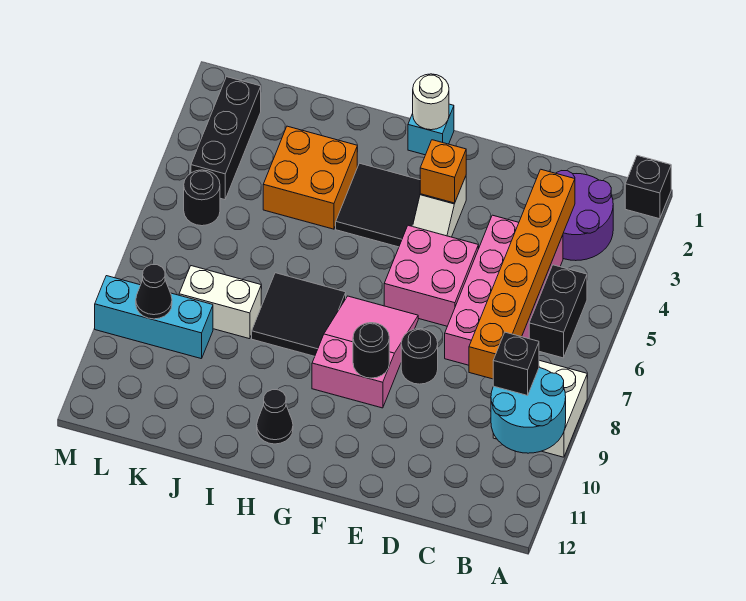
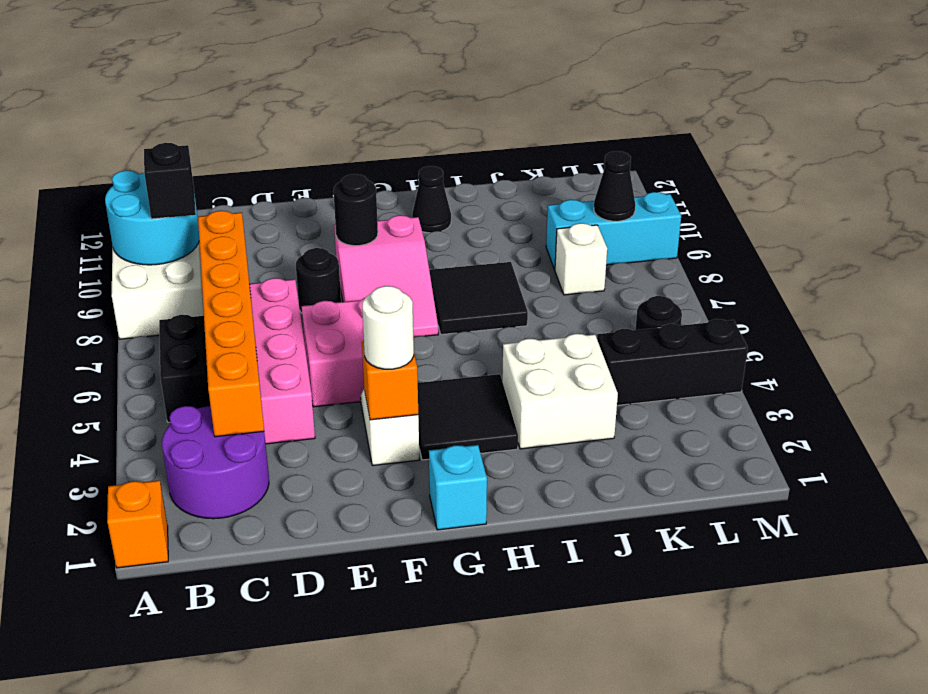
black brick A1 level 1 -> orange brick A1 level 1
white round brick G1 level 2 -> white round brick F3 level 3
orange brick I3:J4 level 1 -> white brick I3:J4 level 1
white brick J8:K8 level 1 -> white brick K8 level 1
black brick L2:L4 level 1 -> black brick K4:M4 level 1

